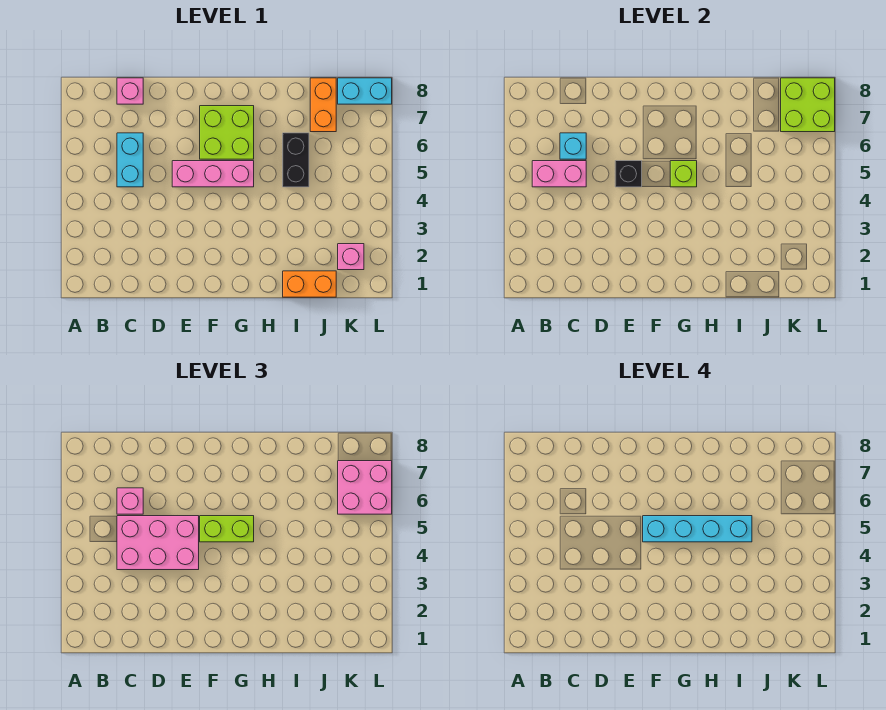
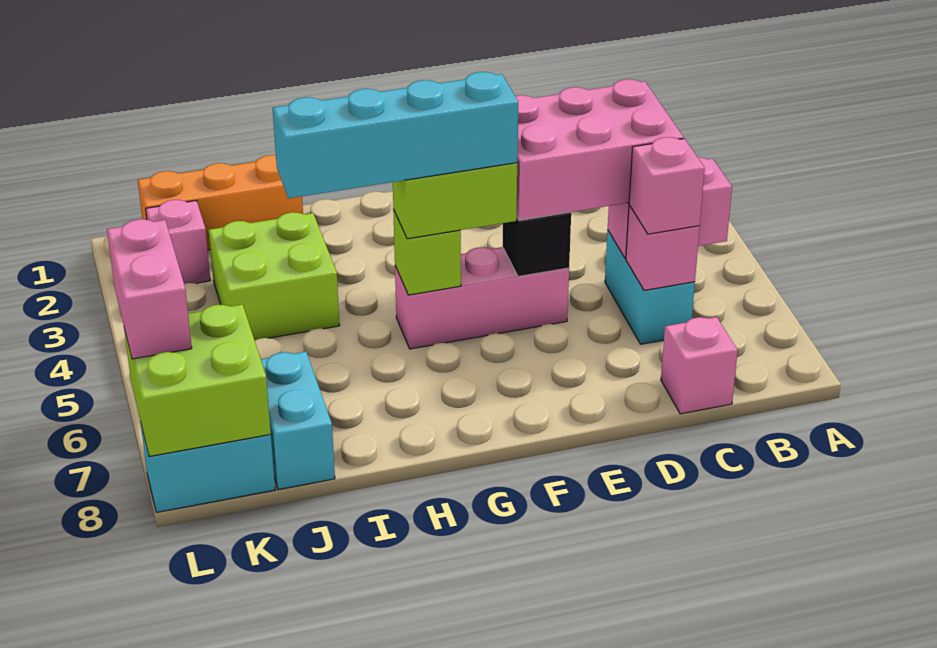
cyan brick C6 level 2 -> pink brick C6 level 2
lime brick F6:G7 level 1 -> lime brick I3:J4 level 1
orange brick I1:J1 level 1 -> orange brick I1:K1 level 1
black brick I5:I6 level 1 -> none
orange brick J7:J8 level 1 -> cyan brick J7:J8 level 1
pink brick K6:L7 level 3 -> pink brick L6:L7 level 3

